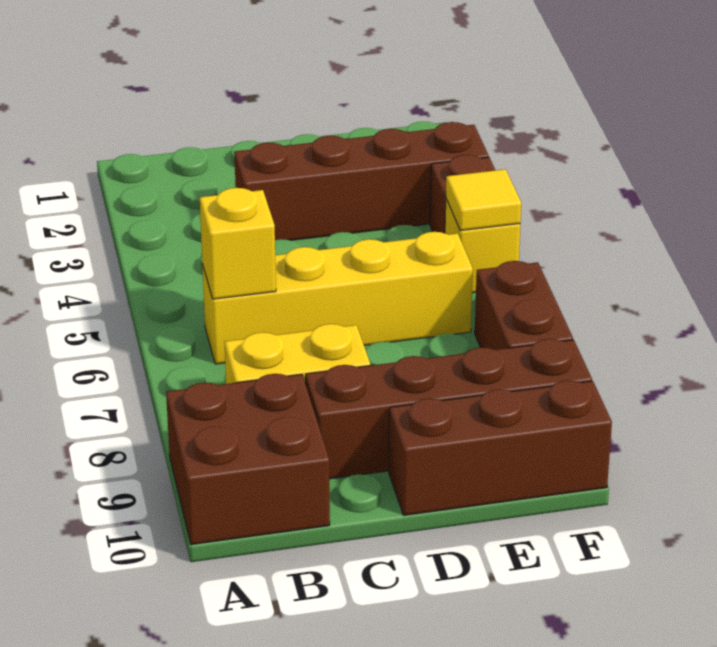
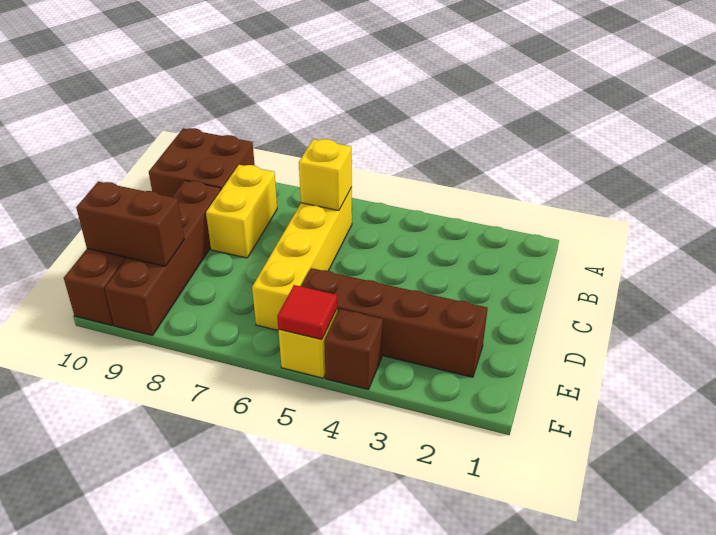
brown brick C3:F3 level 1 -> brown brick E2:E5 level 1
yellow tile F5 level 2 -> red tile F5 level 2
brown brick F7:F8 level 1 -> brown brick E9:E10 level 2

